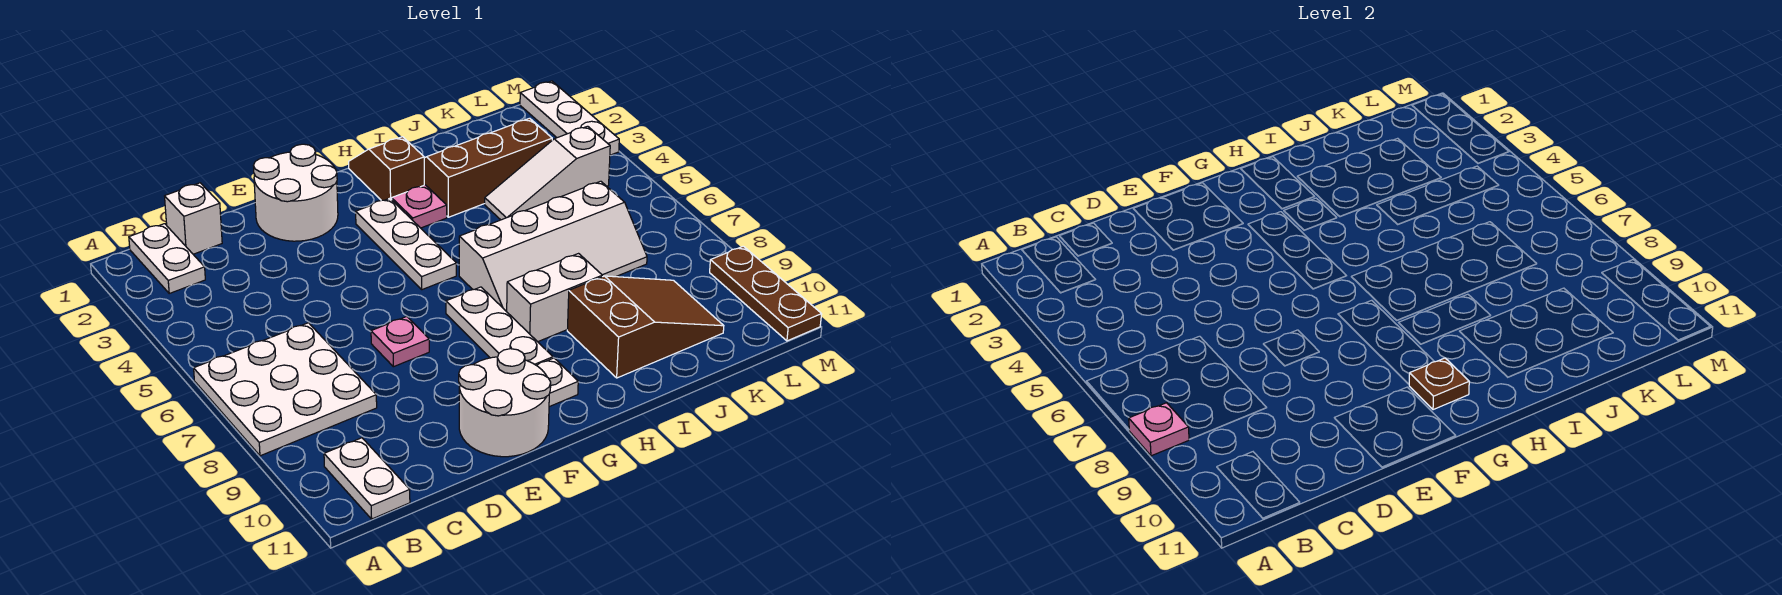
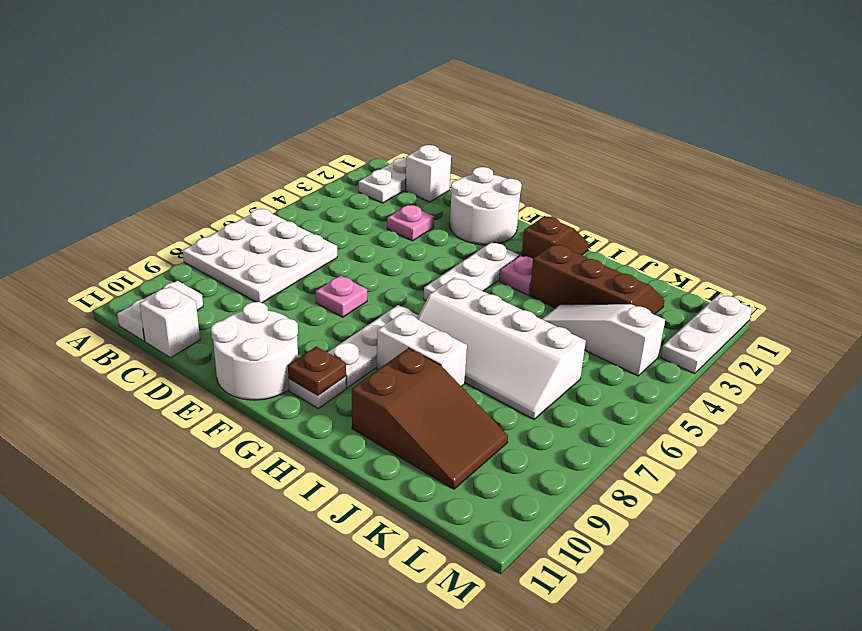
pink plate A8 level 2 -> pink plate D3 level 1
none -> white brick C11 level 1
brown plate M9:M11 level 1 -> none

